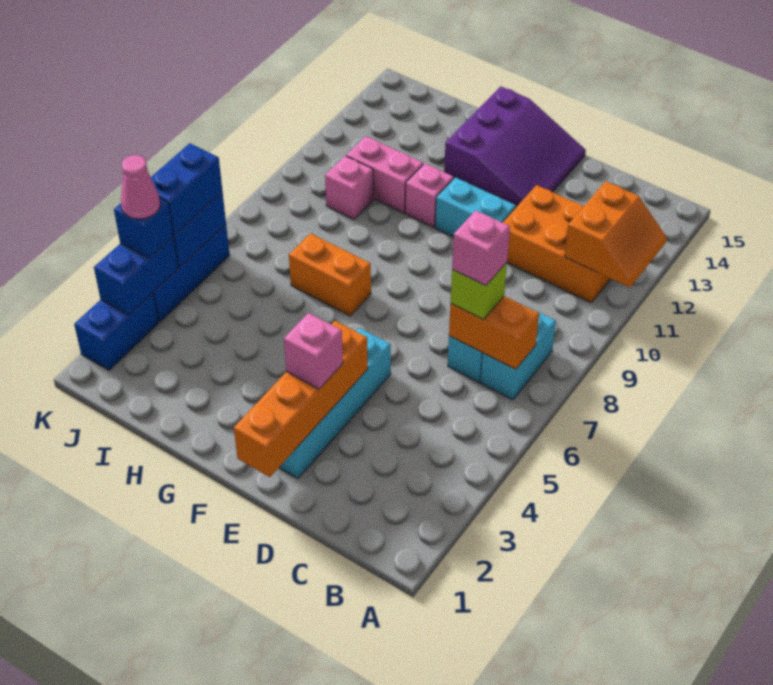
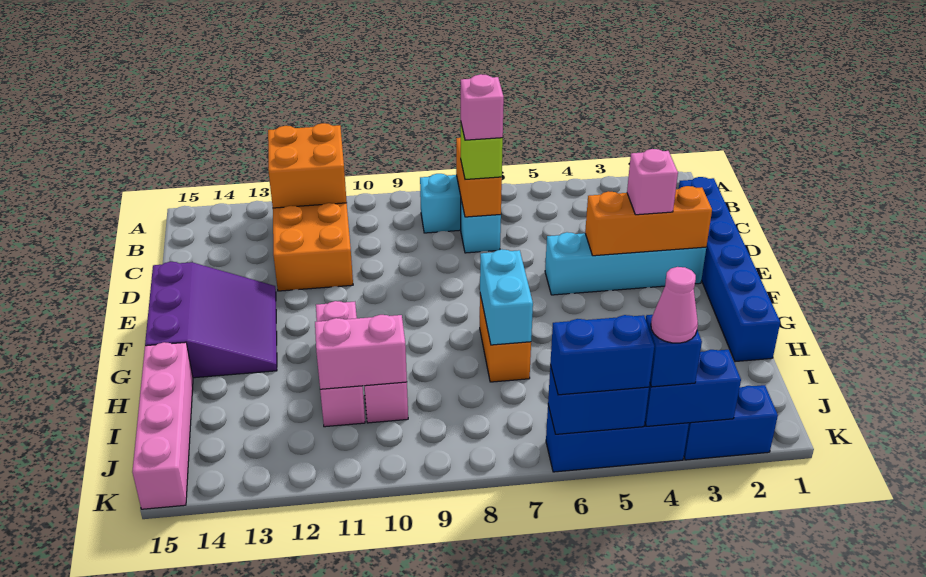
orange slope A11:B12 level 2 top B -> orange brick A11:B12 level 2
none -> blue brick C1:H1 level 1
orange brick E1:E4 level 2 -> orange brick E2:E4 level 2
cyan brick E11:F11 level 1 -> cyan brick G7:H7 level 2
purple slope E13:G15 level 1 top G -> purple slope E13:G15 level 1 top 15
none -> pink brick H15:K15 level 1
none -> pink brick I10:I11 level 2

